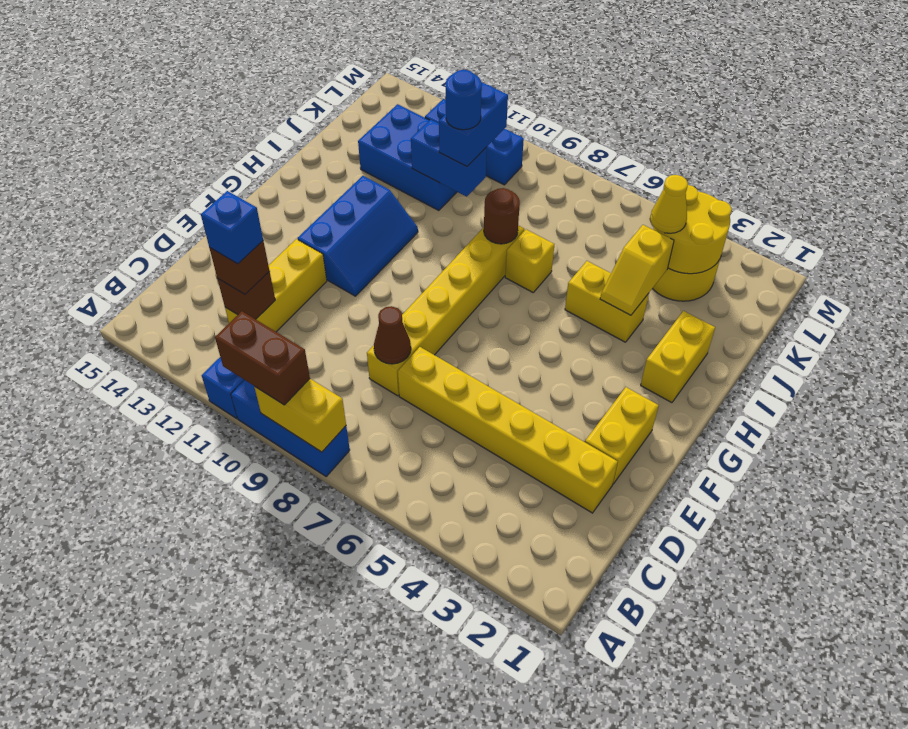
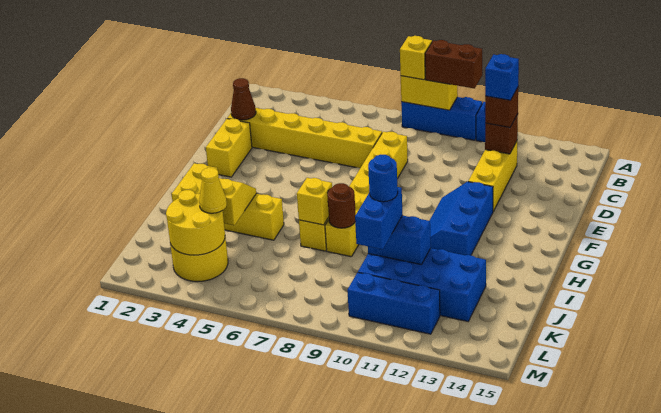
none -> yellow brick A8 level 3
brown cone D8 level 2 -> brown cone D2 level 2
none -> yellow brick I7 level 2
blue brick J11:K13 level 1 -> blue brick J10:K13 level 1

